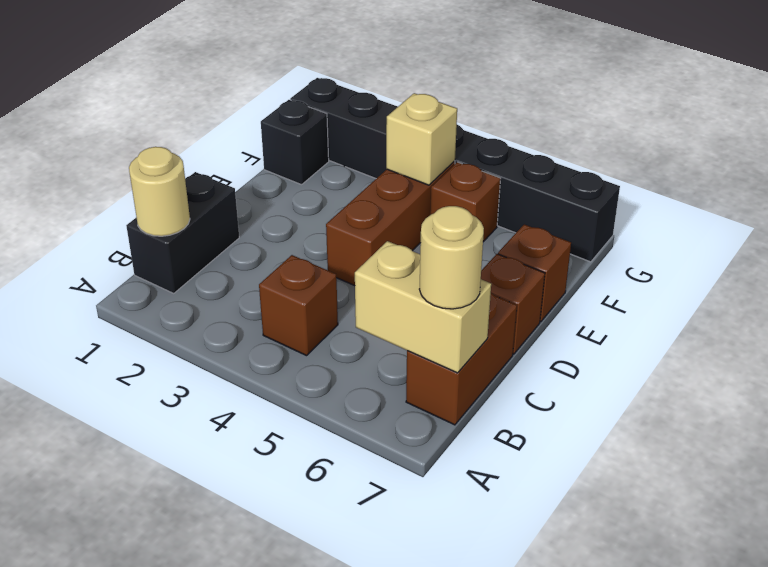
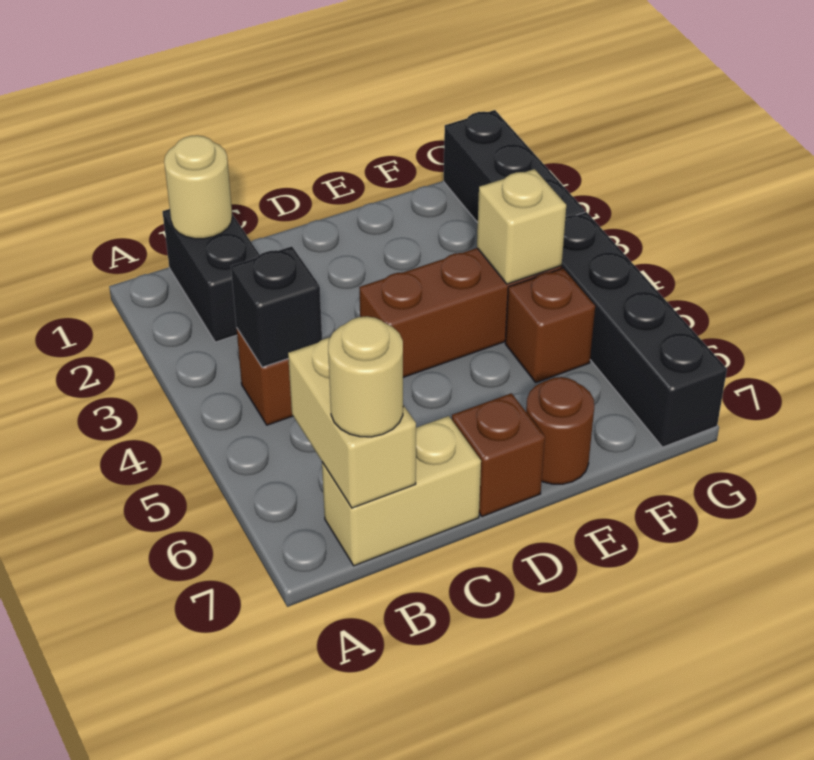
black brick B1:C1 level 1 -> black brick B1:B2 level 1
brown brick B7:C7 level 1 -> tan brick B7:C7 level 1
brown brick E7 level 1 -> brown round brick E7 level 1
black brick F1 level 1 -> black brick B4 level 2

